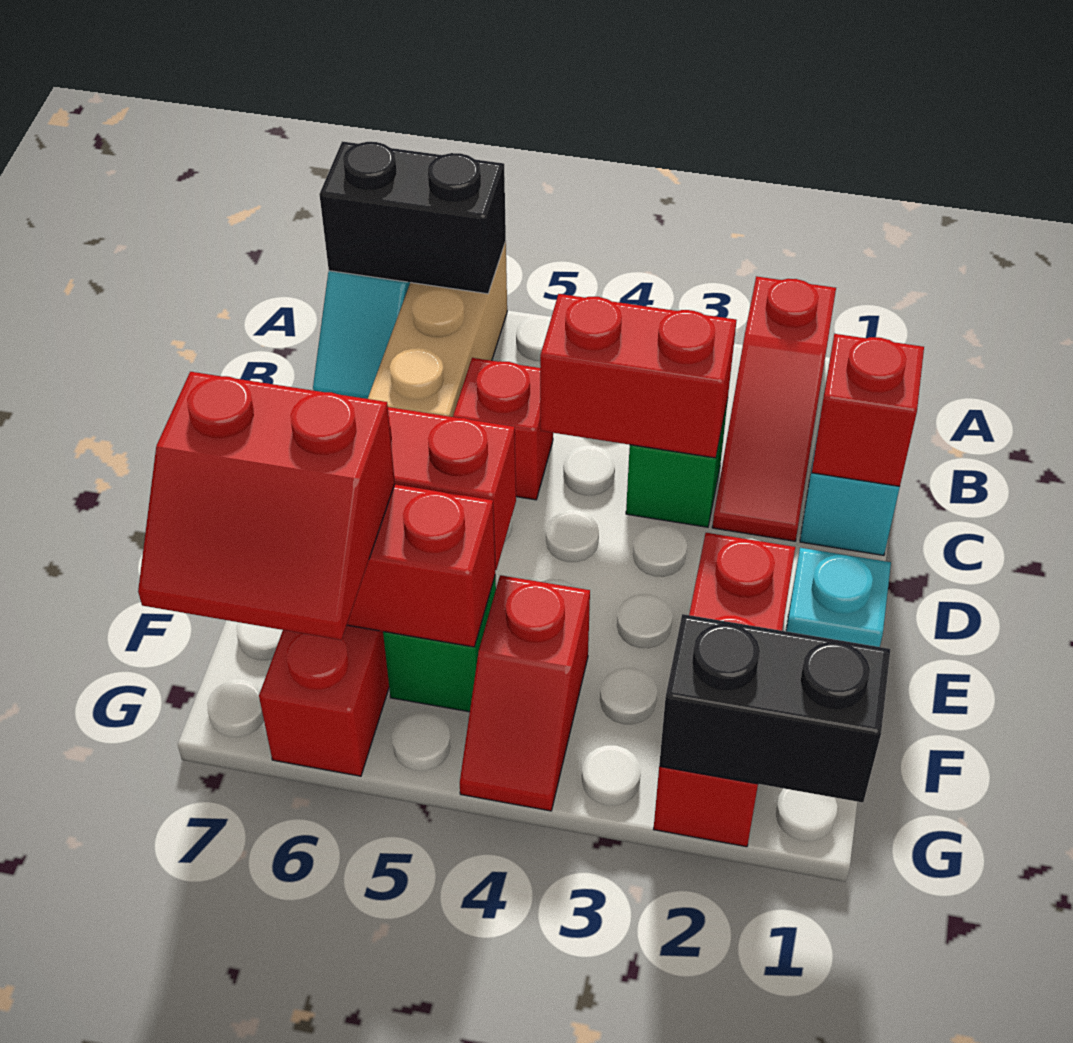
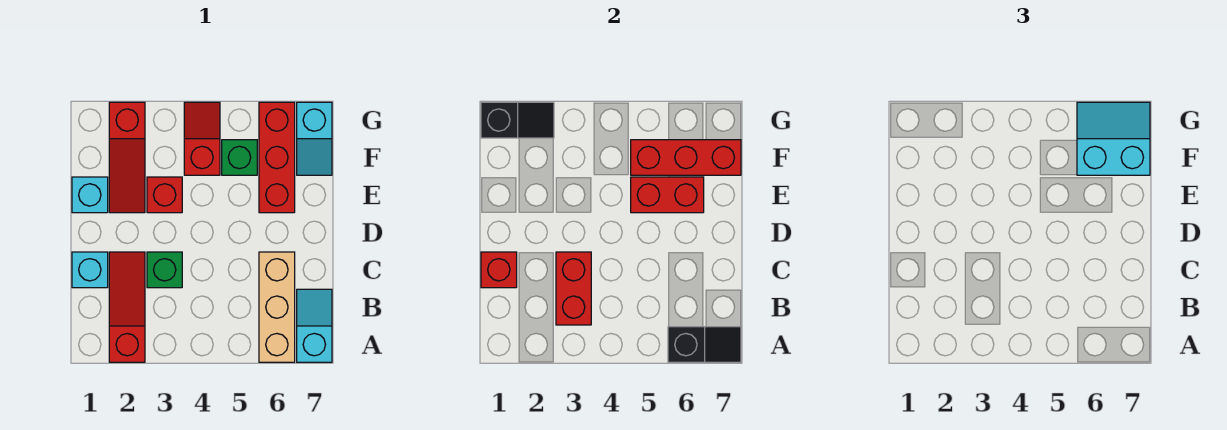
black brick A6:A7 level 2 -> black slope A6:A7 level 2 top 6
red brick C3:C4 level 2 -> red brick B3:C3 level 2
red brick C5 level 1 -> red brick E3 level 1
red brick E2:G2 level 1 -> red slope E2:G2 level 1 top G
red slope F6:G7 level 3 top F -> cyan slope F6:G7 level 3 top F
none -> cyan slope F7:G7 level 1 top G
black brick G1:G2 level 2 -> black slope G1:G2 level 2 top 1

